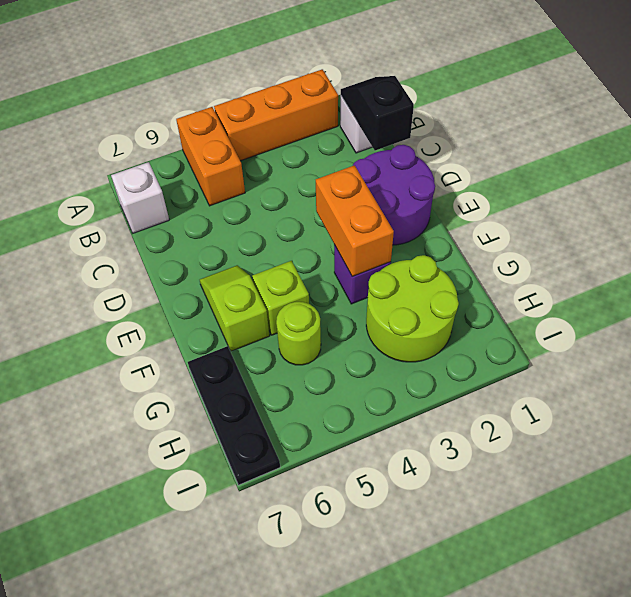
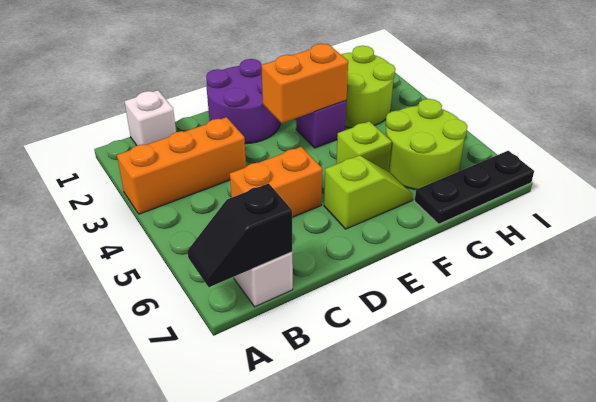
orange brick A2:A4 level 1 -> orange brick A3:C3 level 1
orange brick A5:B5 level 1 -> orange brick C5:D5 level 1
black slope B1:C1 level 2 top C -> black slope A7:B7 level 2 top B
lime slope E6:F6 level 1 top F -> lime slope E6:F6 level 1 top E
lime round brick G5 level 1 -> lime round brick G5:H6 level 1

